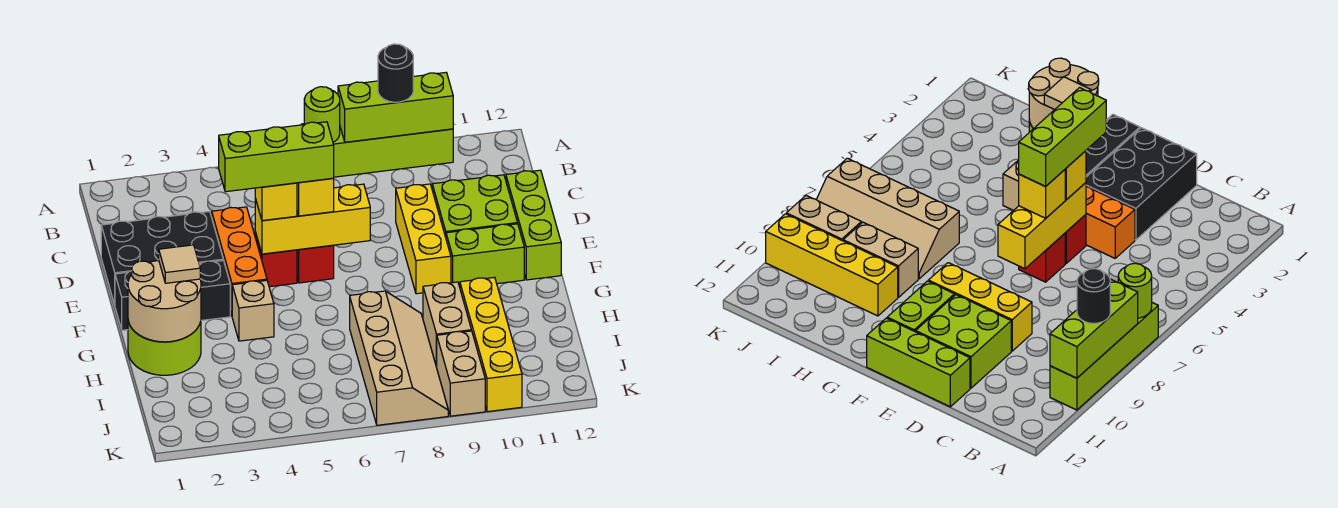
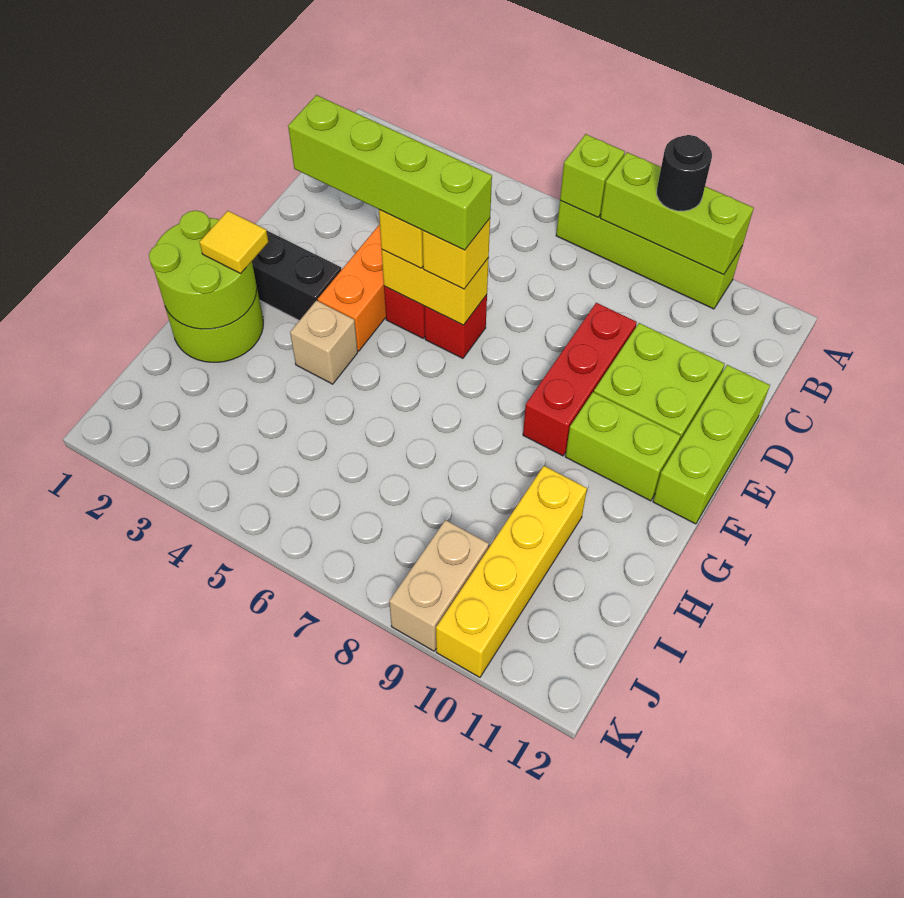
lime round brick A7 level 2 -> lime brick A7 level 2
black brick D1:E3 level 1 -> none
yellow brick D9:F9 level 1 -> red brick D9:F9 level 1
lime brick E4:E6 level 4 -> lime brick E3:E6 level 4
yellow brick E5:E7 level 2 -> yellow brick E5:E6 level 2
tan round brick G1:H2 level 2 -> lime round brick G1:H2 level 2
tan tile G2 level 3 -> yellow tile G2 level 3
tan slope H7:K8 level 1 top 7 -> none
tan brick H9:I9 level 1 -> none

